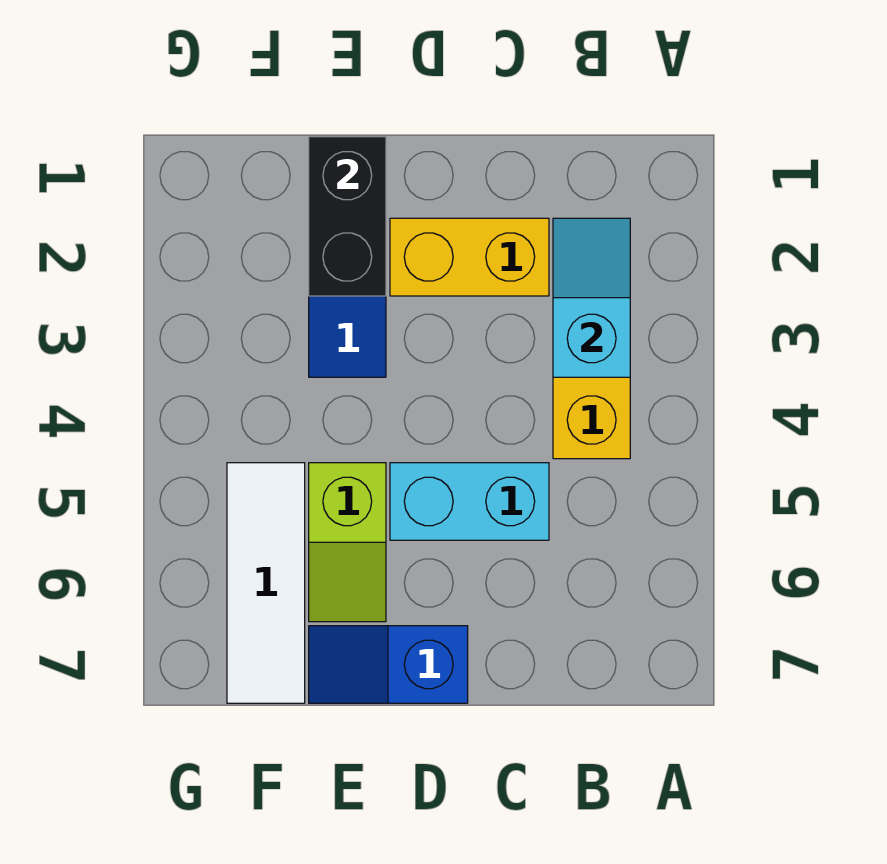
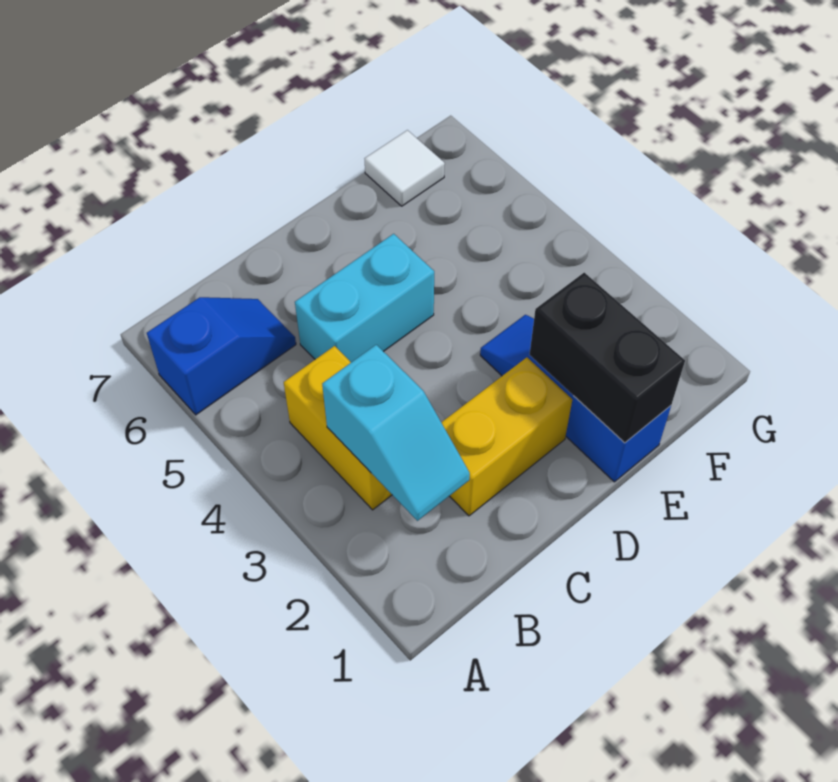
blue slope D7:E7 level 1 top D -> blue slope A6:B6 level 1 top A
lime slope E5:E6 level 1 top 5 -> none
white tile F5:F7 level 1 -> white tile F7 level 1

